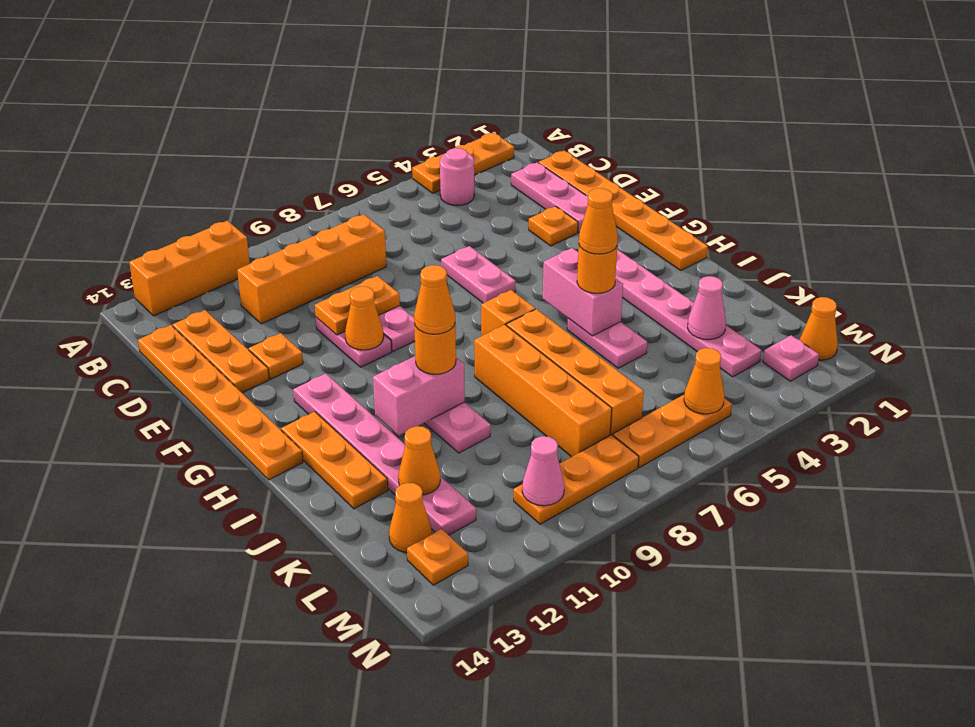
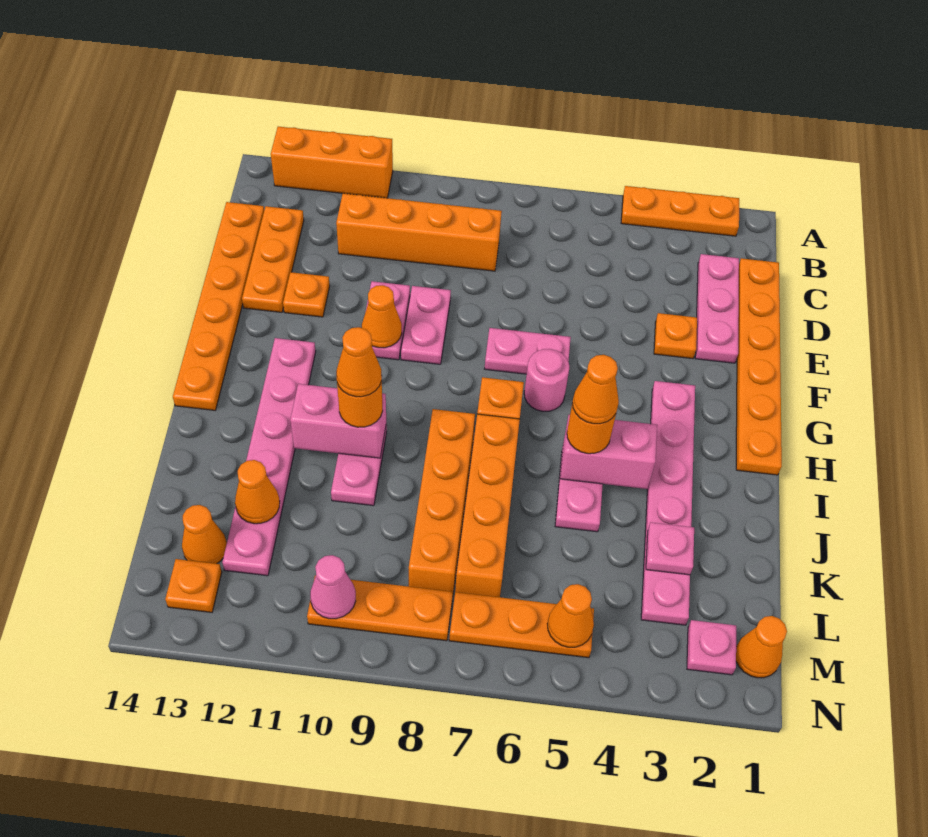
pink round brick B4 level 1 -> pink round brick G6 level 1
pink plate E6:F6 level 1 -> pink plate F6:F7 level 1
orange plate E9:E10 level 2 -> none
pink brick H5:I5 level 2 -> pink brick I4:I5 level 2
orange plate H13:J13 level 1 -> none
pink cone K3 level 2 -> pink plate K3 level 2

